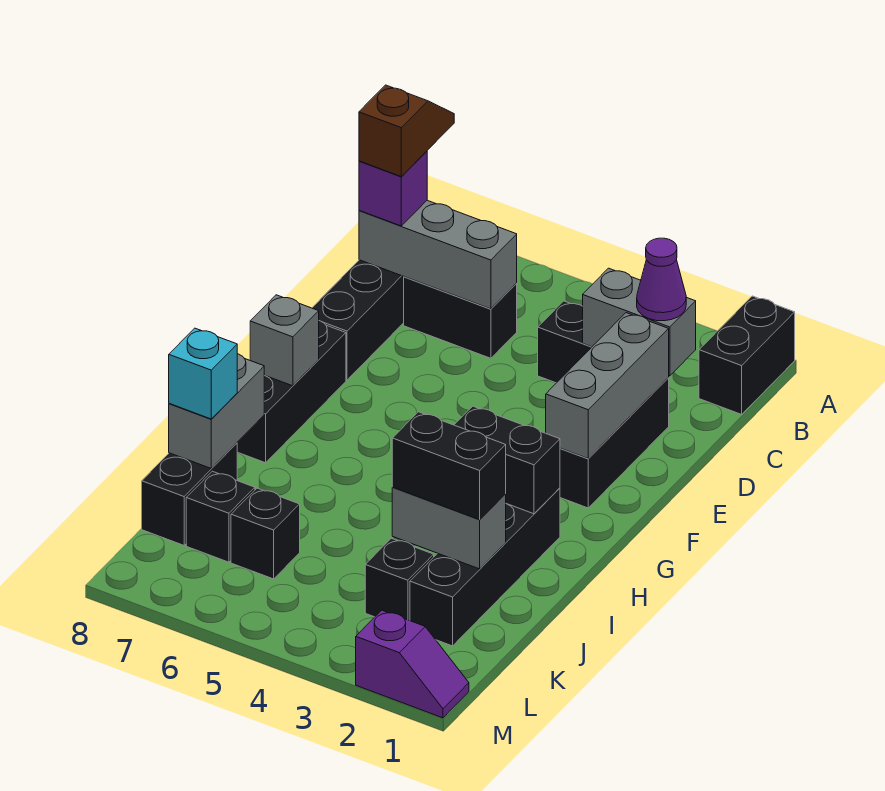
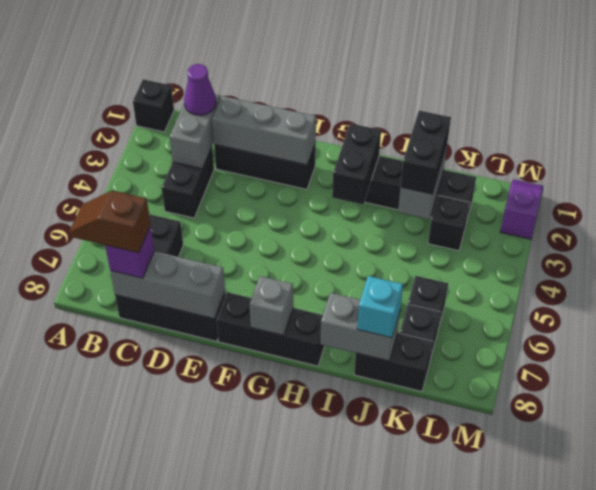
black brick A1:B1 level 1 -> black brick A1 level 1
grey brick C6:C8 level 2 -> grey brick C8:E8 level 2

